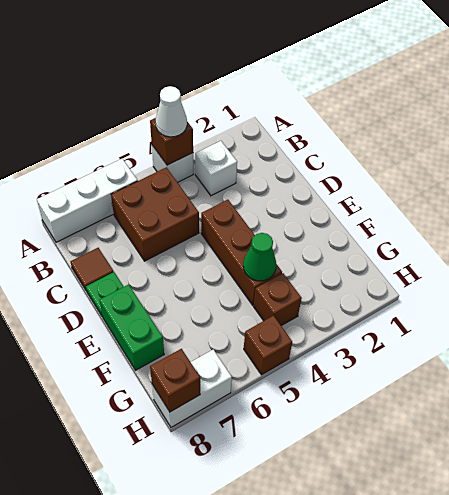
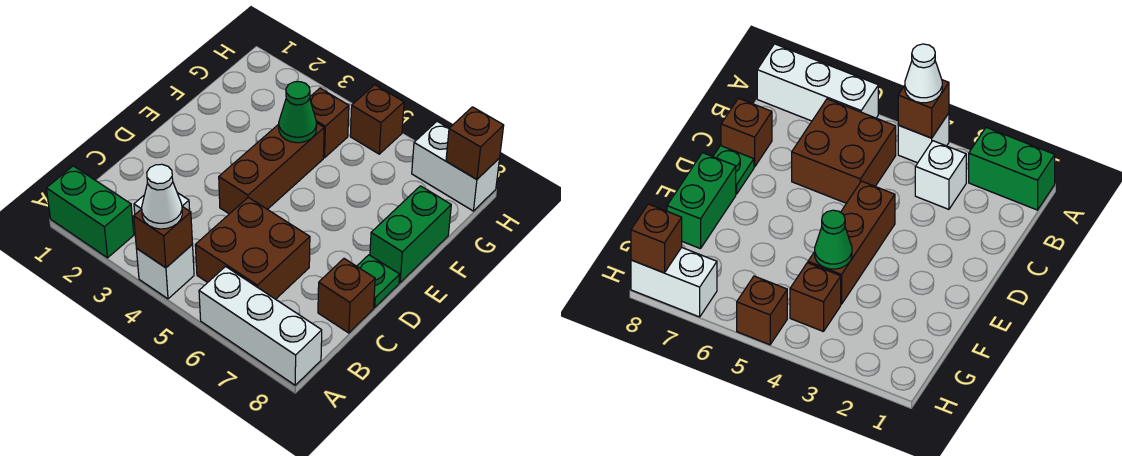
none -> green brick A1:A2 level 1
brown tile C8 level 1 -> brown brick C8 level 1

